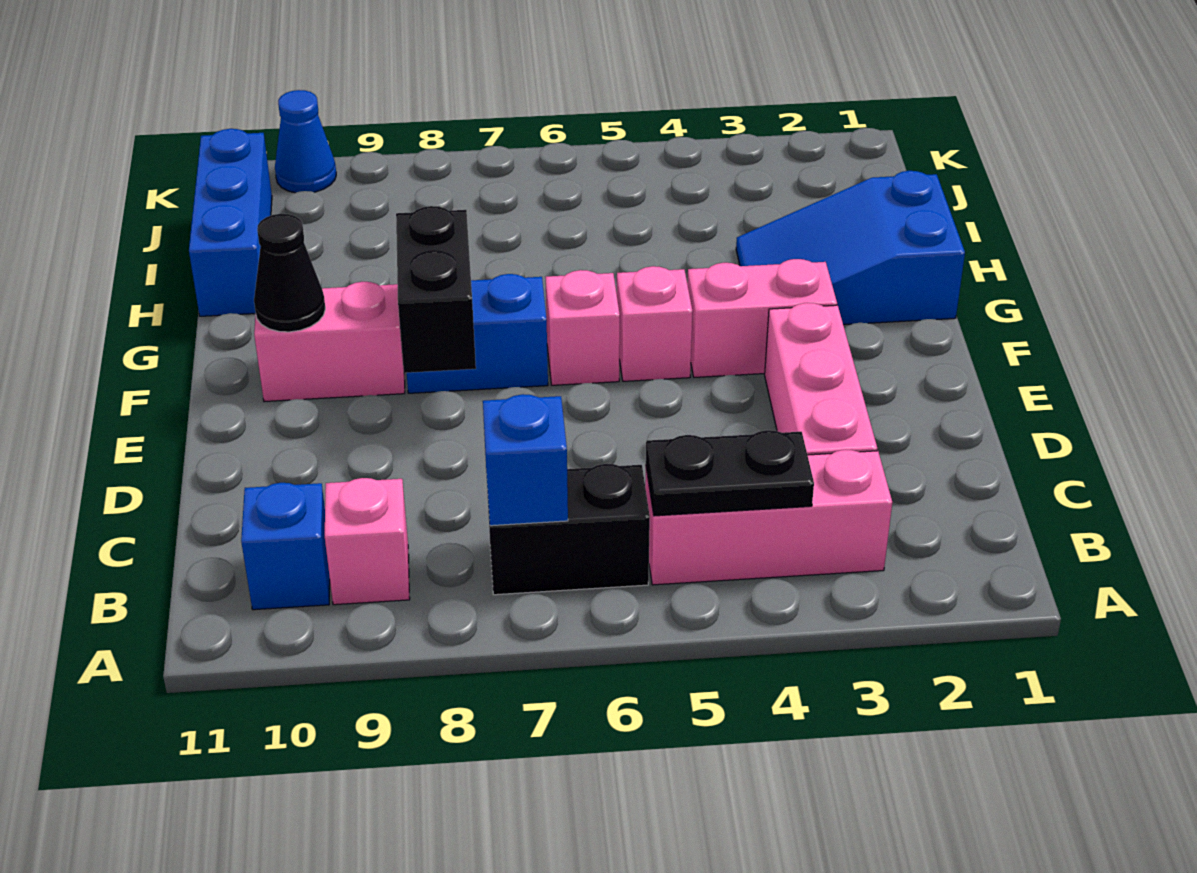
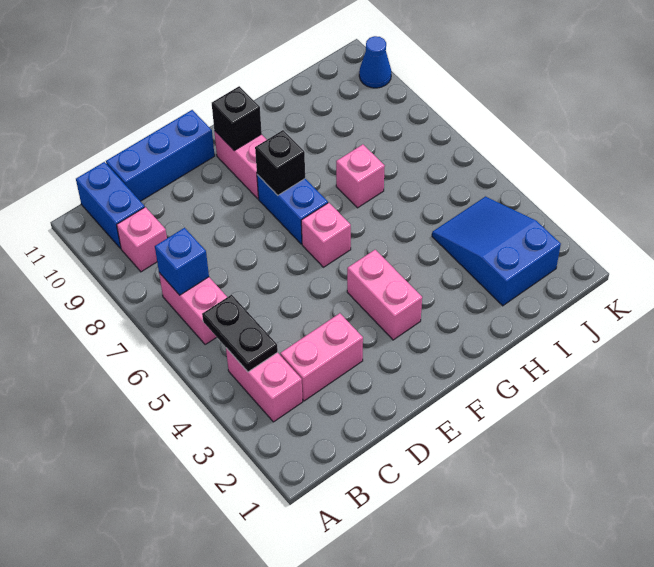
pink brick B3:B5 level 1 -> pink brick B3:B4 level 1
black brick B6:B7 level 1 -> pink brick B6:B7 level 1
blue brick B10 level 1 -> blue brick B10:B11 level 1
pink brick C3:E3 level 1 -> pink brick C3:D3 level 1
black brick E8:F8 level 2 -> black brick F8 level 2
pink brick F5 level 1 -> pink brick H7 level 1
black cone F10 level 2 -> black brick F10 level 2
blue slope G1:H3 level 1 top 1 -> blue slope I2:J4 level 1 top 2
blue brick H11:J11 level 1 -> blue brick C11:E11 level 1

